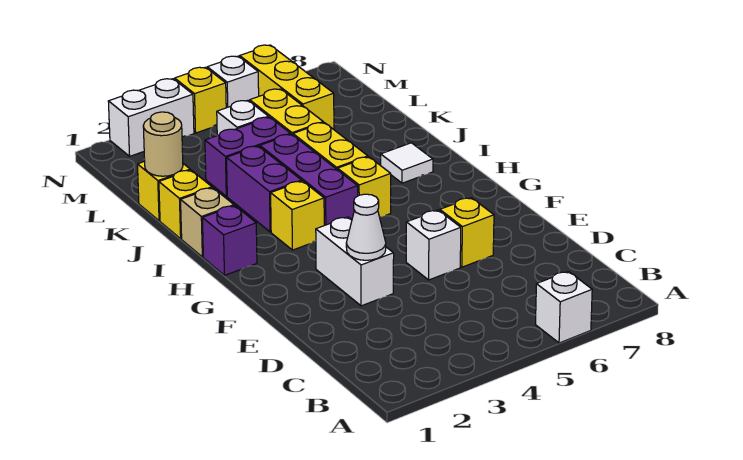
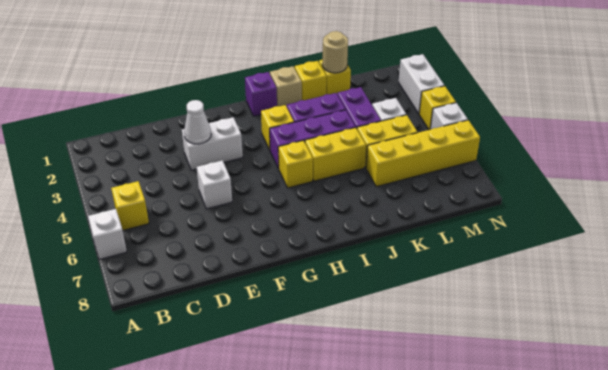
yellow brick E6 level 1 -> yellow brick B5 level 1
white tile I7 level 1 -> none
yellow brick L6:N6 level 1 -> yellow brick K6:N6 level 1

